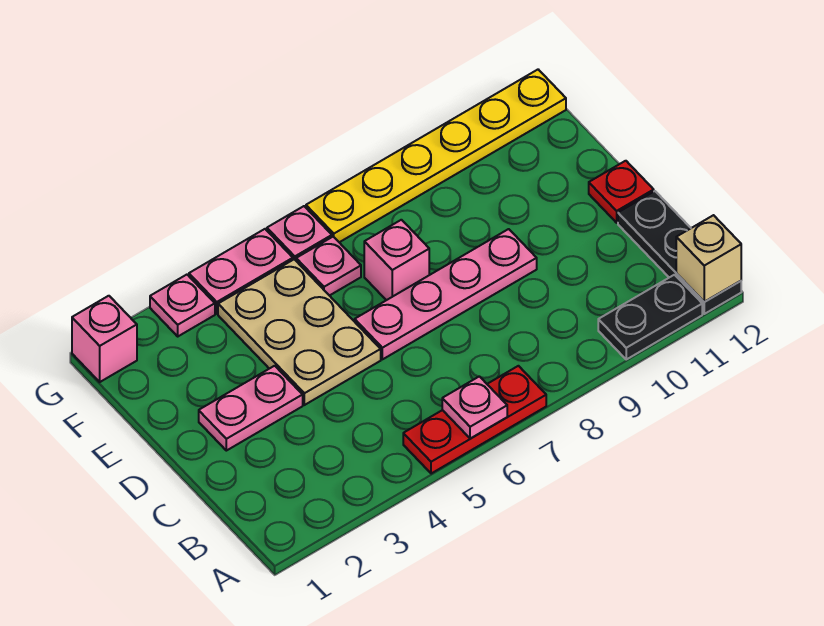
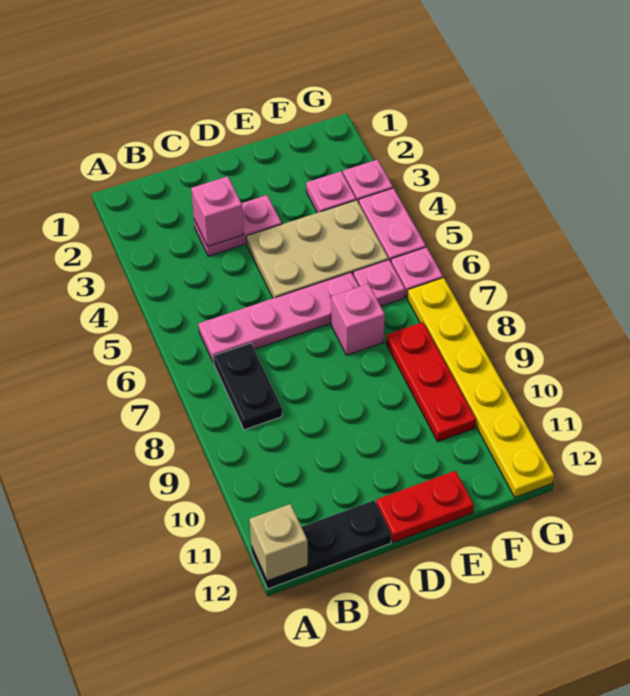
red plate A5:A7 level 1 -> red plate F8:F10 level 1
pink plate A6 level 2 -> pink plate F3 level 1
black plate A10:A11 level 1 -> black plate B7:B8 level 1
pink plate D2:D3 level 1 -> pink plate C3:D3 level 1
pink plate D6:D9 level 1 -> pink plate B6:E6 level 1
red plate D12 level 1 -> red plate D12:E12 level 1
pink brick G1 level 1 -> pink brick C3 level 2

